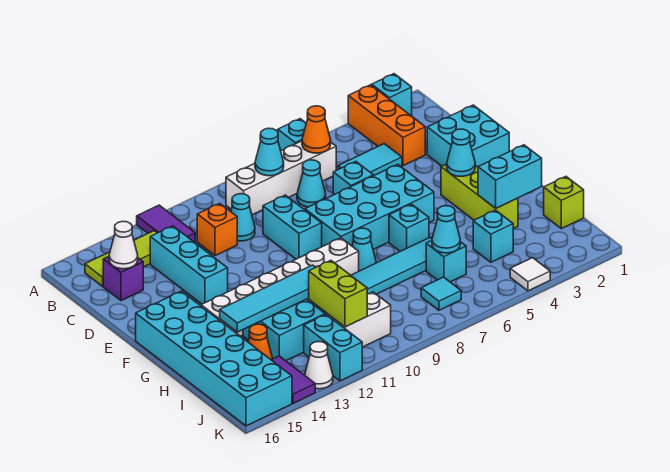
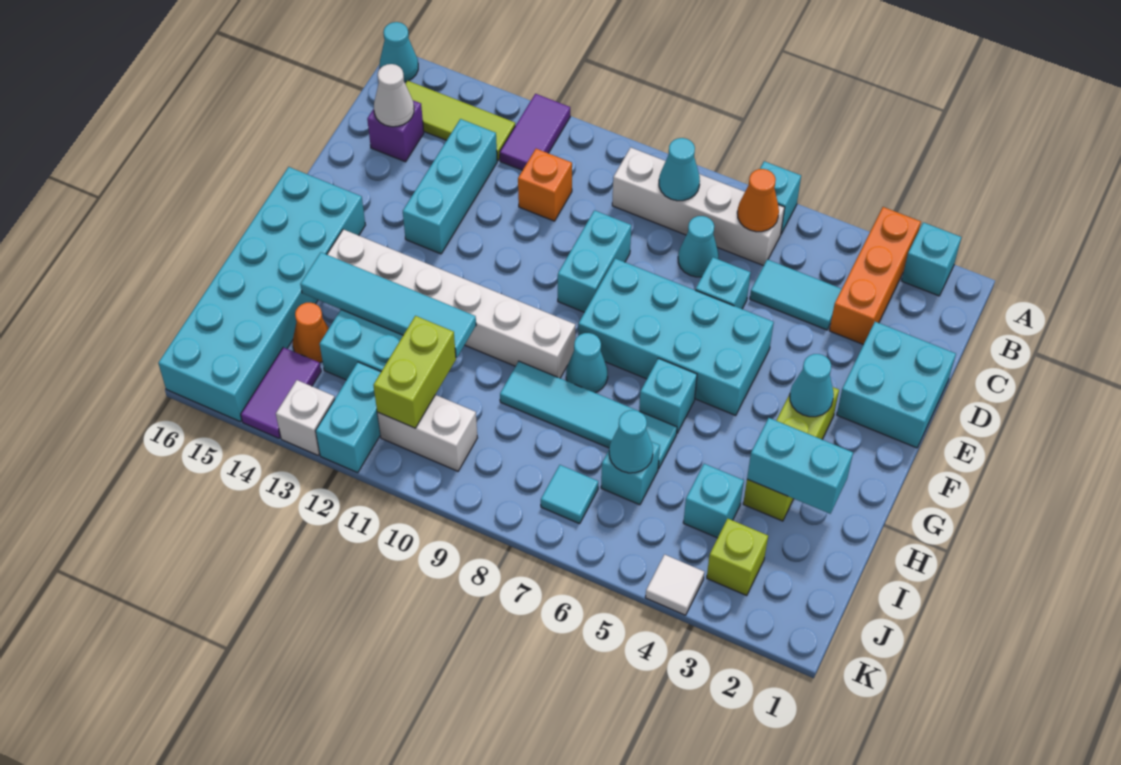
cyan cone C10 level 1 -> cyan cone A16 level 1
lime brick I1 level 1 -> lime brick J3 level 1
white cone K13 level 1 -> white brick K13 level 1

